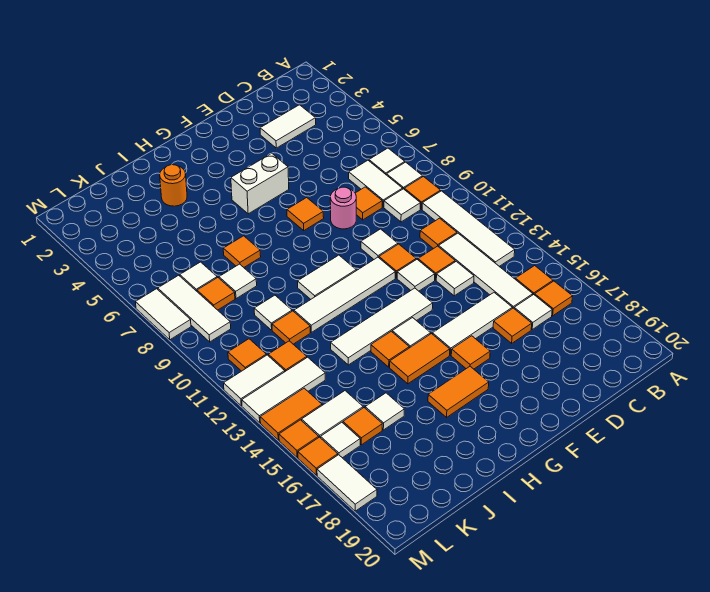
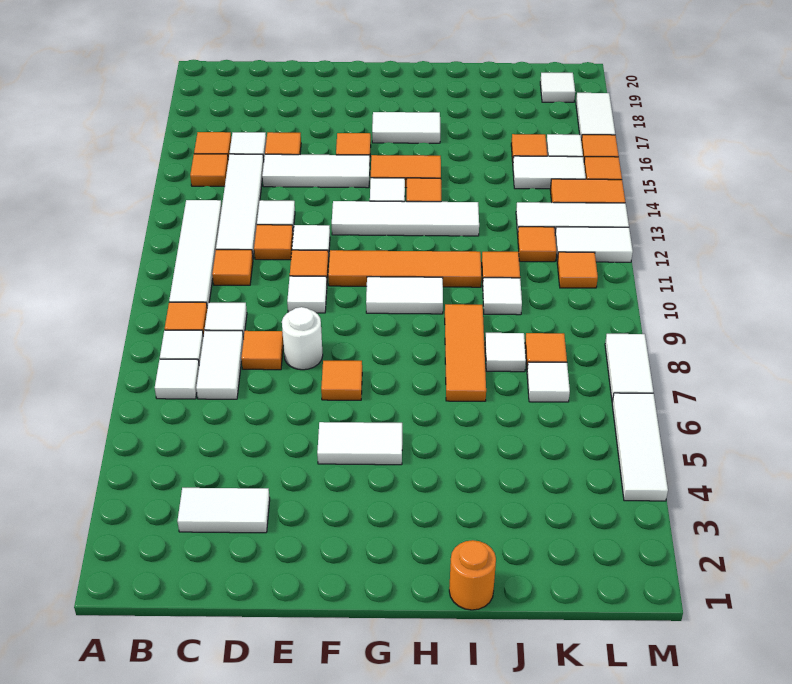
pink round brick E8 level 1 -> white round brick E8 level 1
white brick F5:G5 level 1 -> white tile F5:G5 level 1
white tile F11:I11 level 1 -> orange tile F11:I11 level 1
orange tile G17:H17 level 1 -> white tile G17:H17 level 1
orange round brick I3 level 1 -> orange round brick I1 level 1
orange tile I7 level 1 -> orange tile I7:I9 level 1
white tile J16 level 1 -> white tile L19 level 1
white tile L7:L9 level 1 -> white tile M4:M6 level 1

